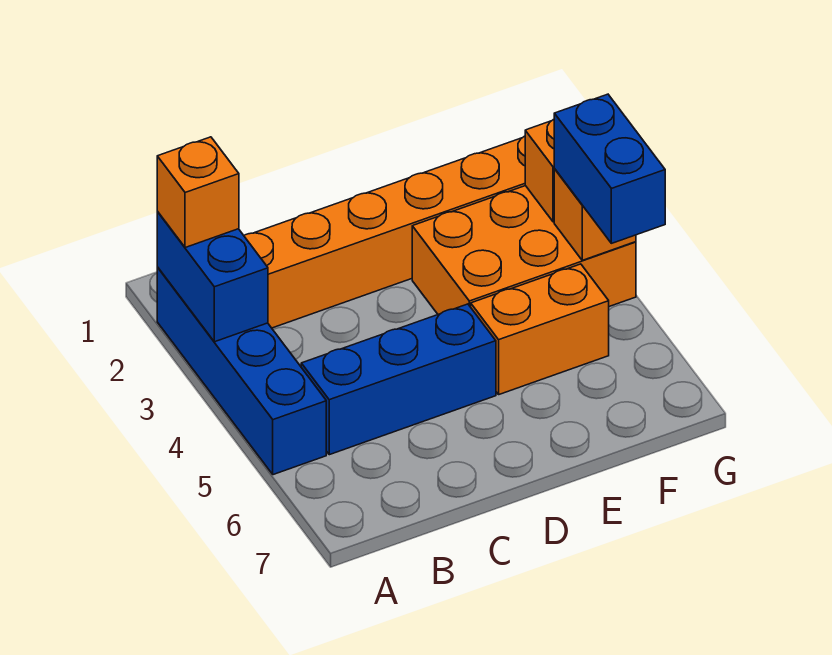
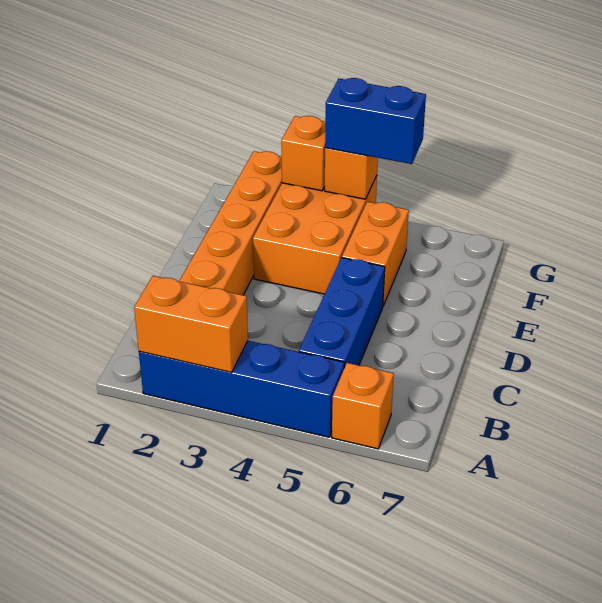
blue brick A2:A3 level 2 -> orange brick A2:A3 level 2
orange brick A2 level 3 -> orange brick A6 level 1

